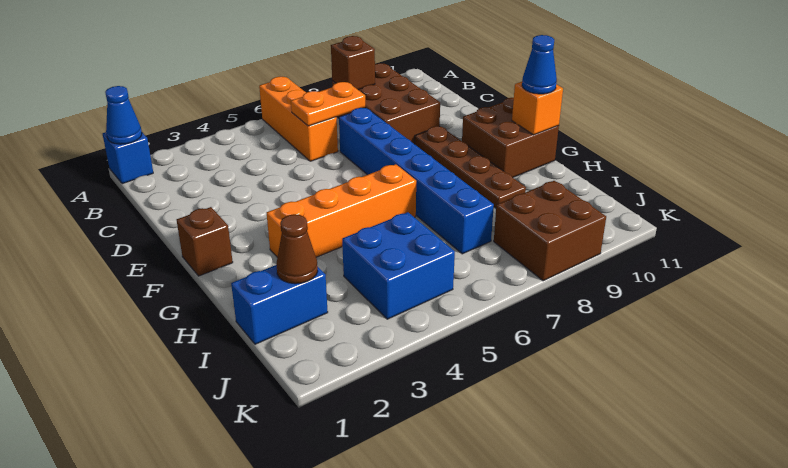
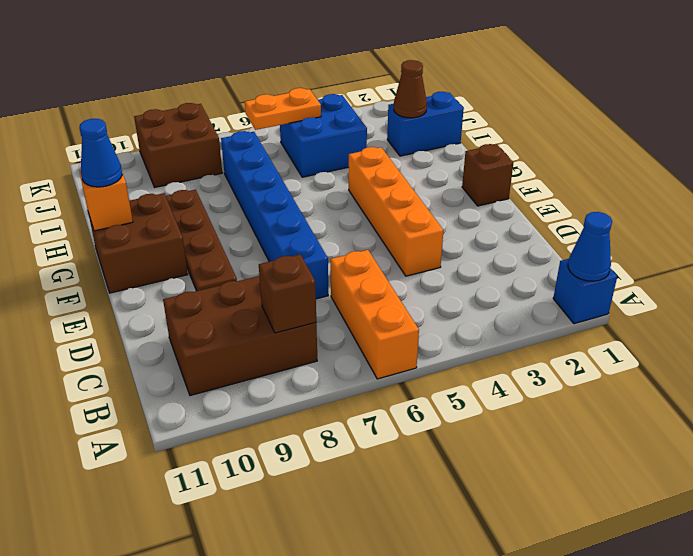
brown brick B8:D9 level 1 -> brown brick B8:C10 level 1
orange plate C6:C7 level 2 -> orange plate J5:J6 level 2
orange brick G3:G6 level 1 -> orange brick D4:G4 level 1

